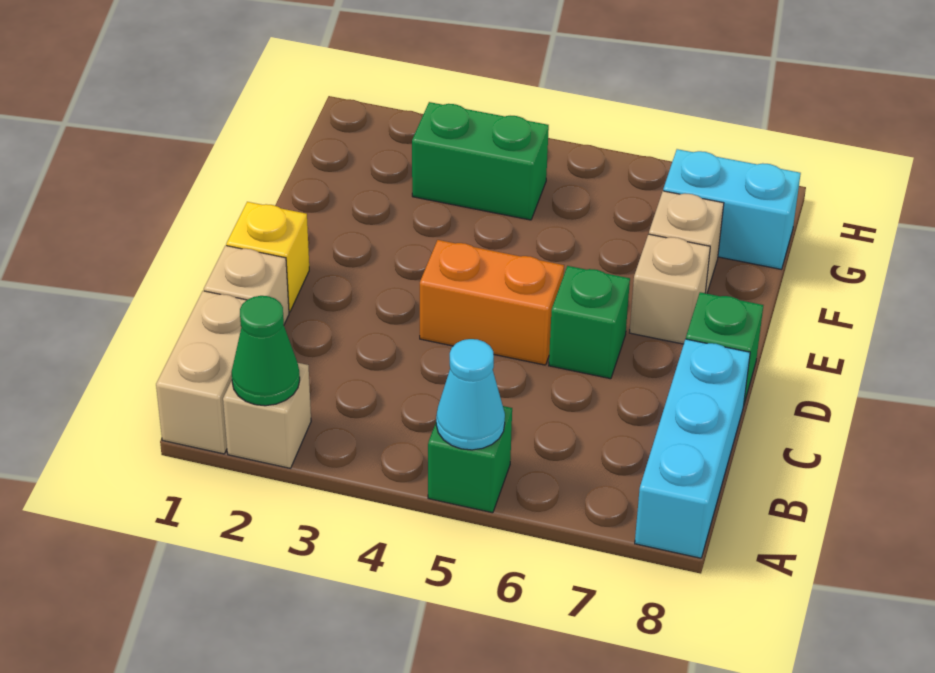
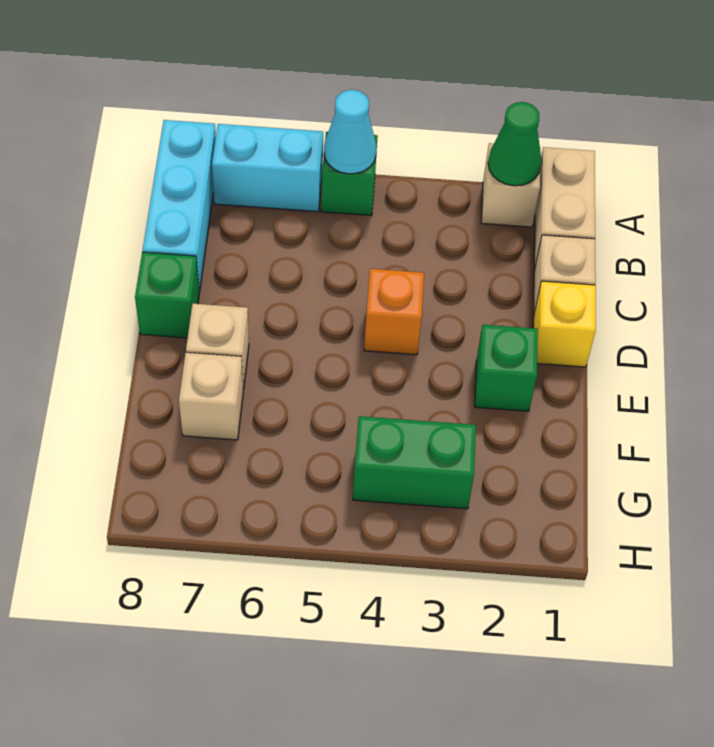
orange brick D4:D5 level 1 -> orange brick D4 level 1
green brick D6 level 1 -> green brick E2 level 1
cyan brick G7:G8 level 1 -> cyan brick A6:A7 level 1

